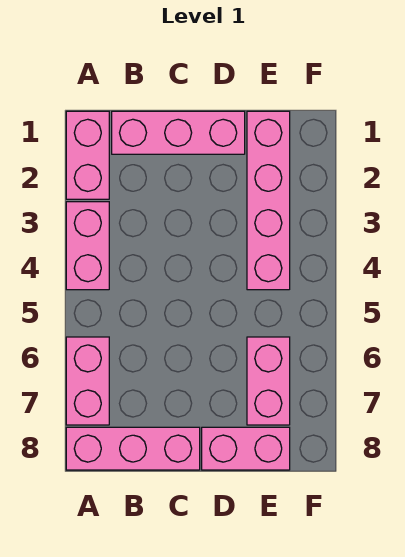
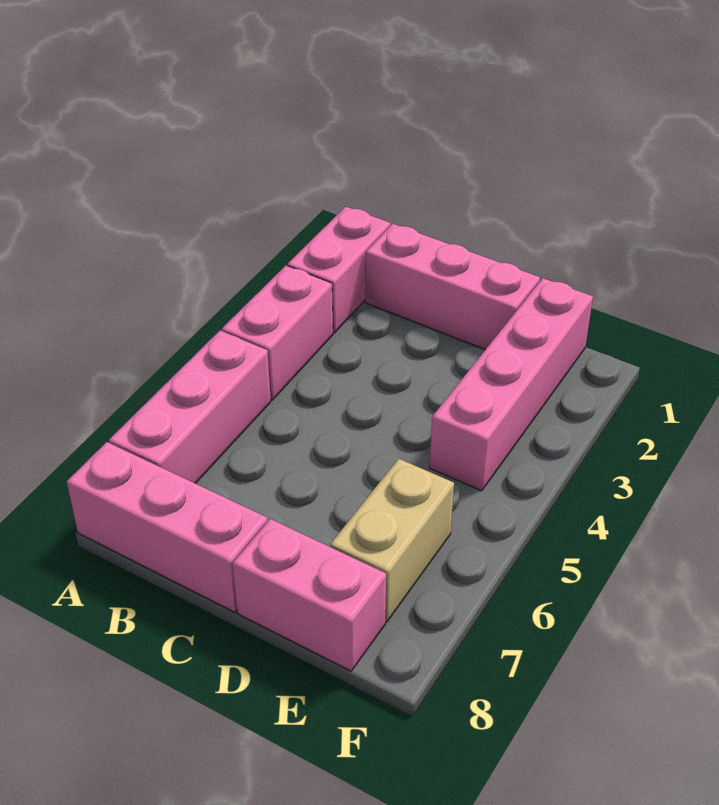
pink brick A6:A7 level 1 -> pink brick A5:A7 level 1
pink brick E6:E7 level 1 -> tan brick E6:E7 level 1

